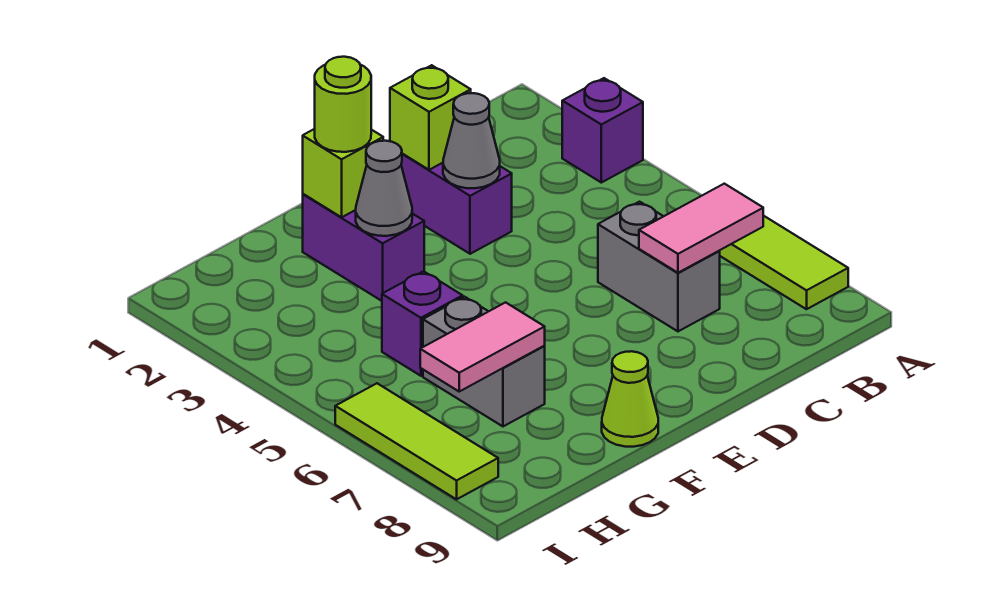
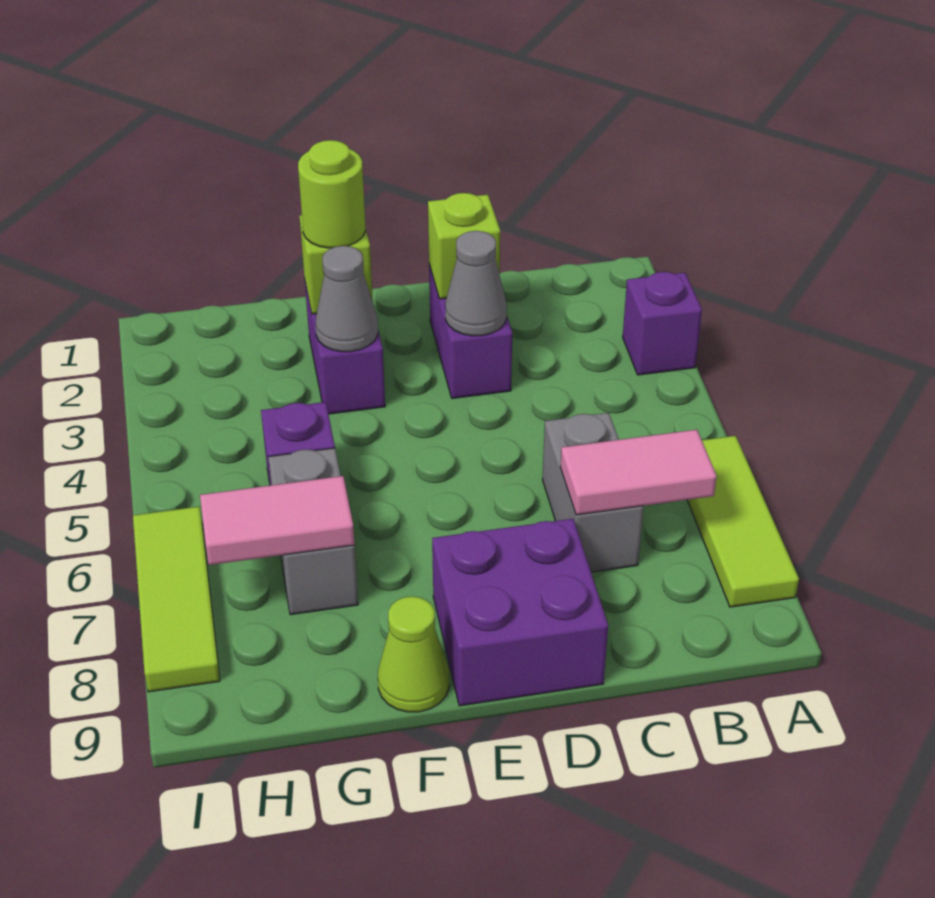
none -> purple brick D8:E9 level 1

